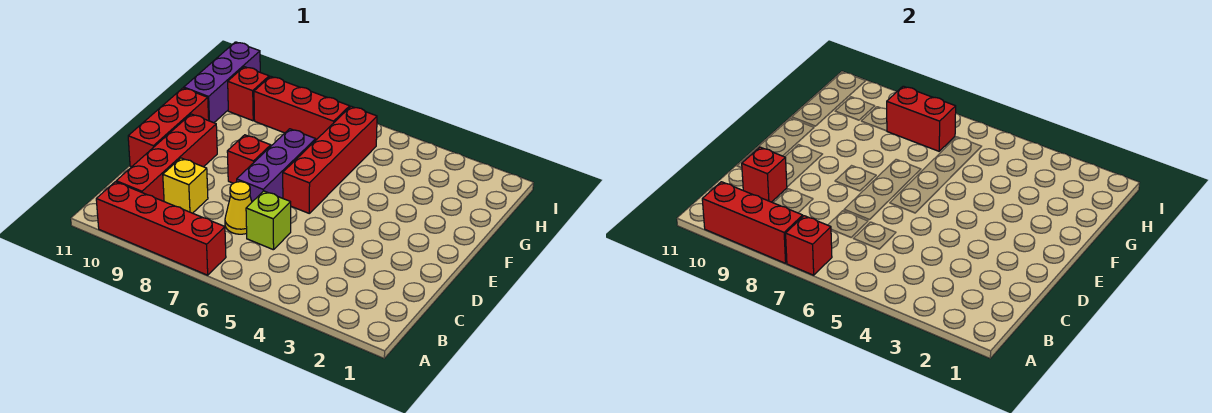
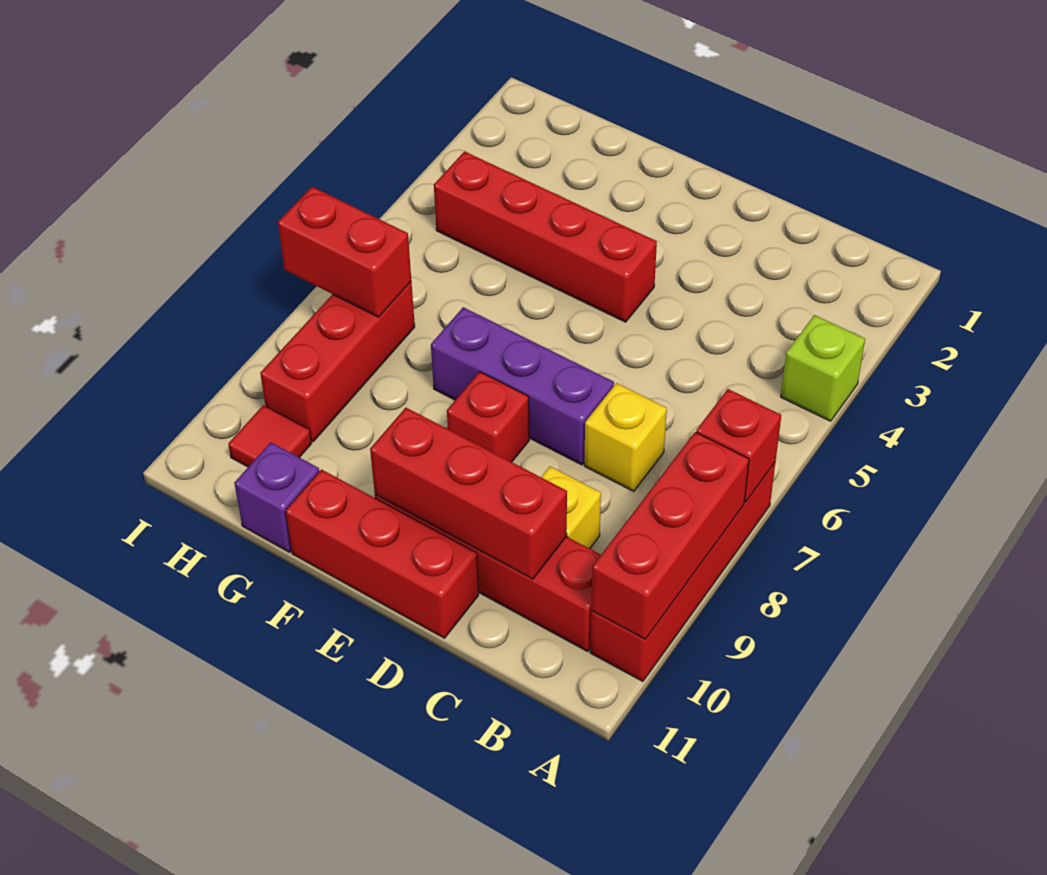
lime brick C6 level 1 -> lime brick A4 level 1
yellow cone C7 level 1 -> yellow brick C7 level 1
red brick C10 level 2 -> red brick C10:E10 level 2
red brick E6:H6 level 1 -> red brick E4:H4 level 1
purple brick G11:I11 level 1 -> purple brick G11 level 1
red brick H7:H8 level 2 -> red brick H7:I7 level 2
red brick H10 level 1 -> red tile H10 level 1

